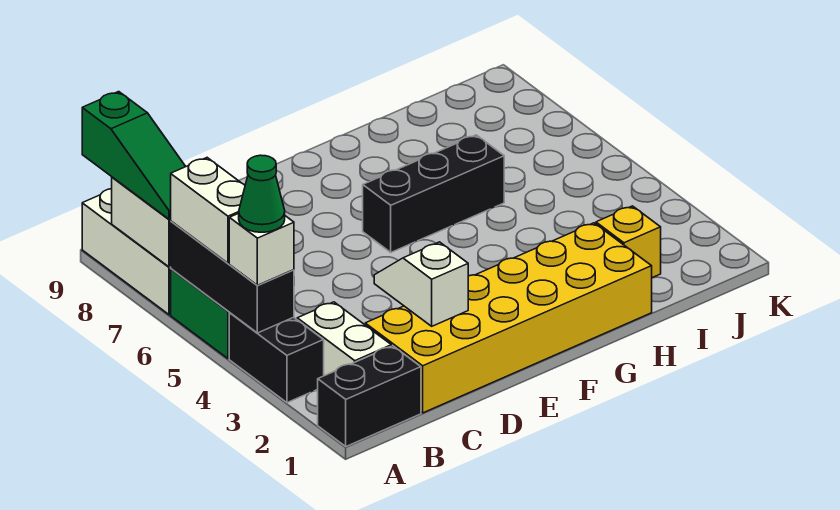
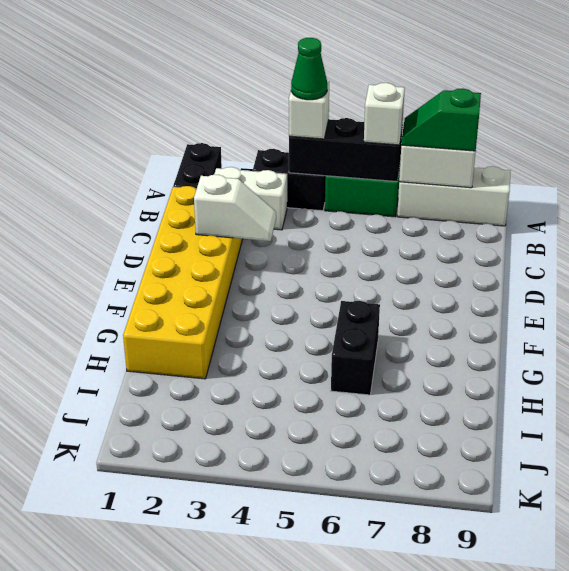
white brick A5:A6 level 3 -> white brick A6 level 3
green slope A7:A9 level 3 top 9 -> green slope A7:A8 level 3 top 8
black brick F6:H6 level 1 -> black brick G6:H6 level 1
yellow brick I2 level 1 -> none

